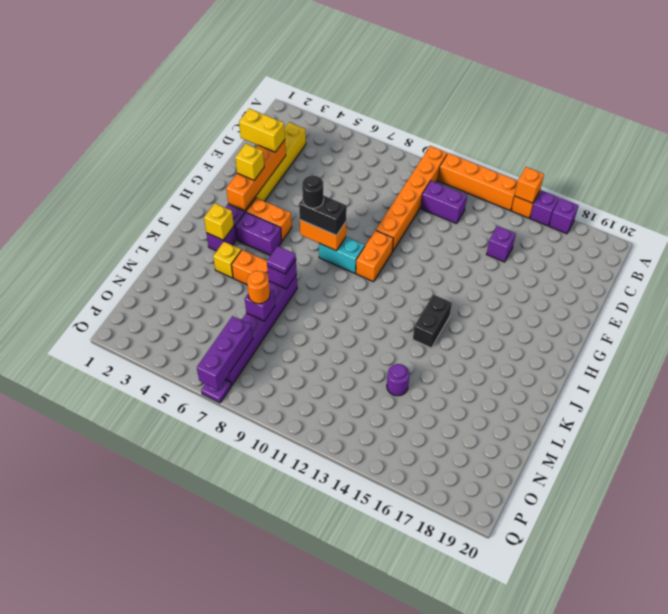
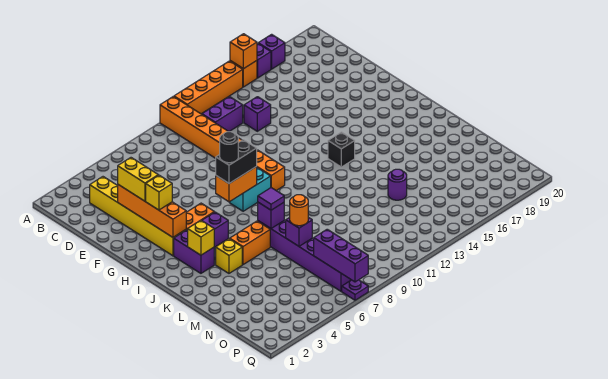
purple brick D15 level 1 -> purple brick D13 level 1
yellow brick E2:E3 level 3 -> yellow brick E3:F3 level 3
black brick I14:J14 level 1 -> black brick I14 level 1

